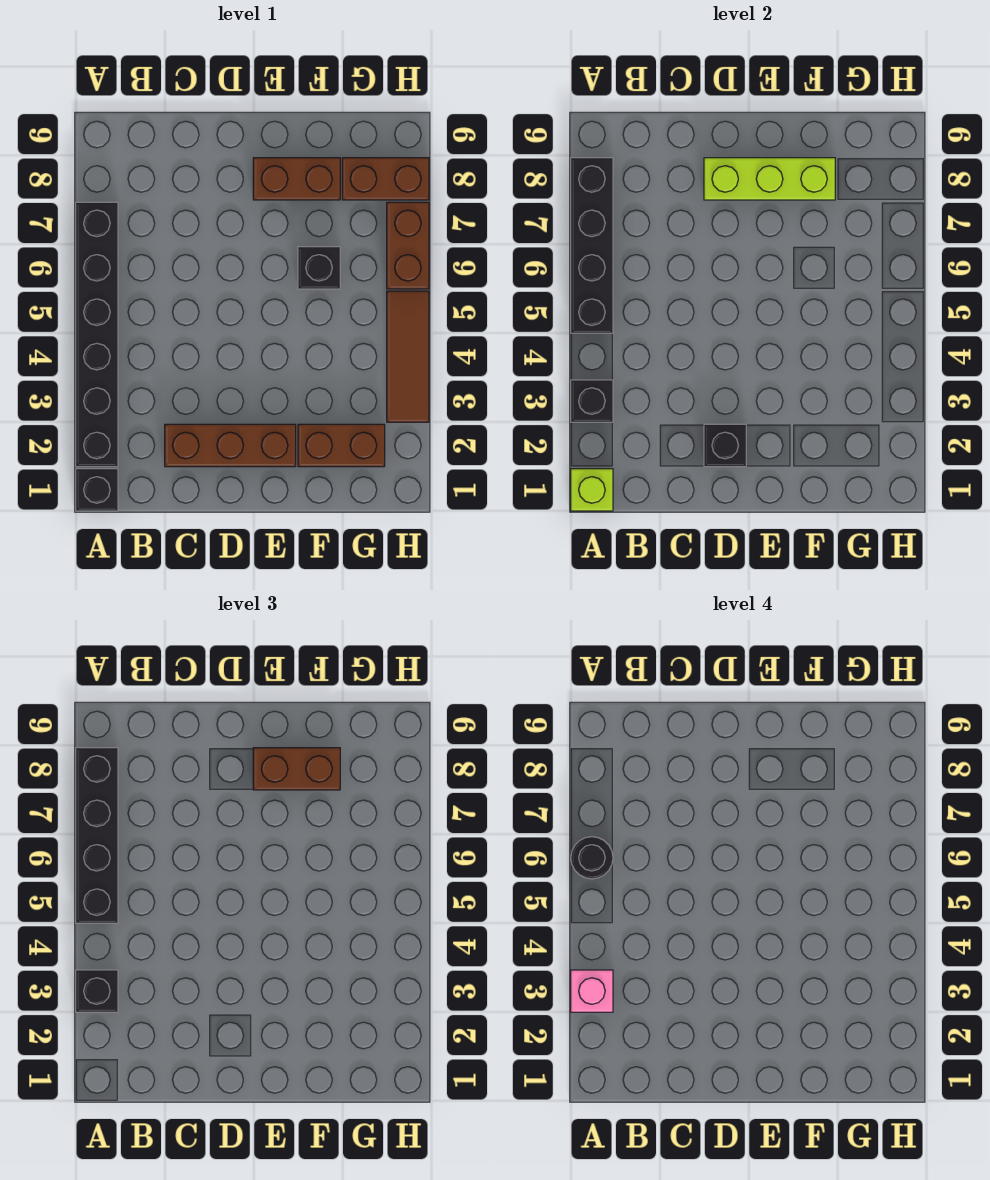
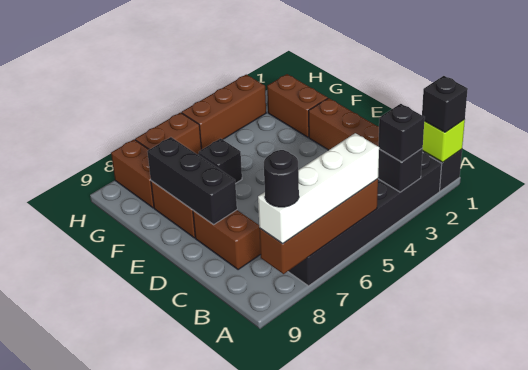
pink brick A3 level 4 -> none
black brick A5:A8 level 2 -> brown brick A5:A8 level 2
black brick A5:A8 level 3 -> white brick A5:A8 level 3
black round brick A6 level 4 -> black round brick A8 level 4
black brick D2 level 2 -> black brick A1 level 3
lime brick D8:F8 level 2 -> black brick D8:F8 level 2
brown brick E8:F8 level 3 -> brown brick C8:D8 level 1
brown tile H3:H5 level 1 -> brown brick H3:H5 level 1

